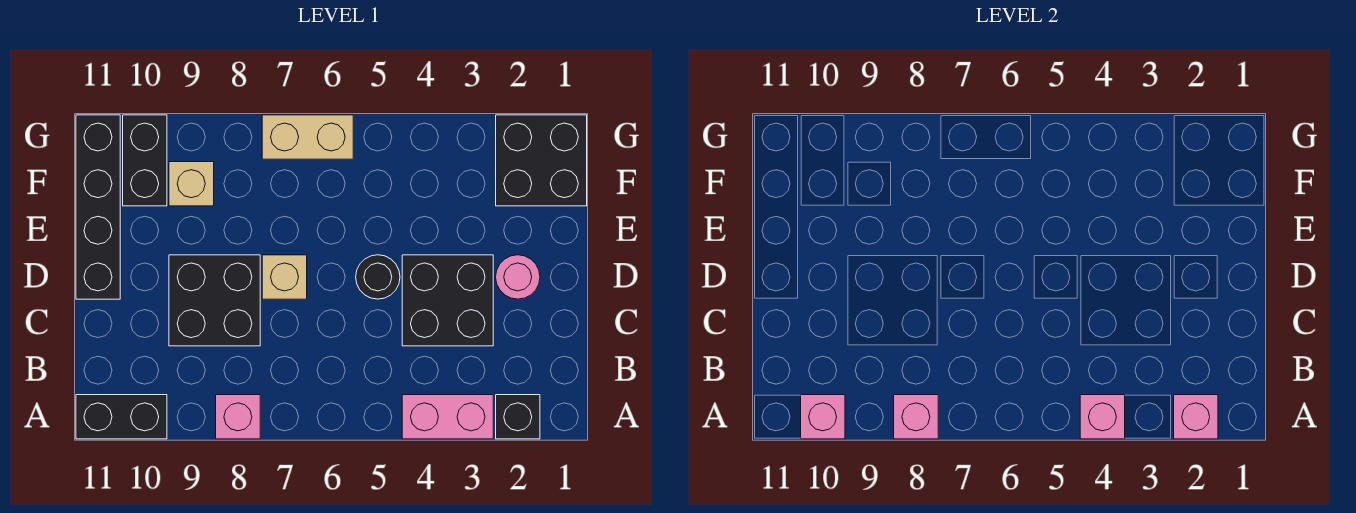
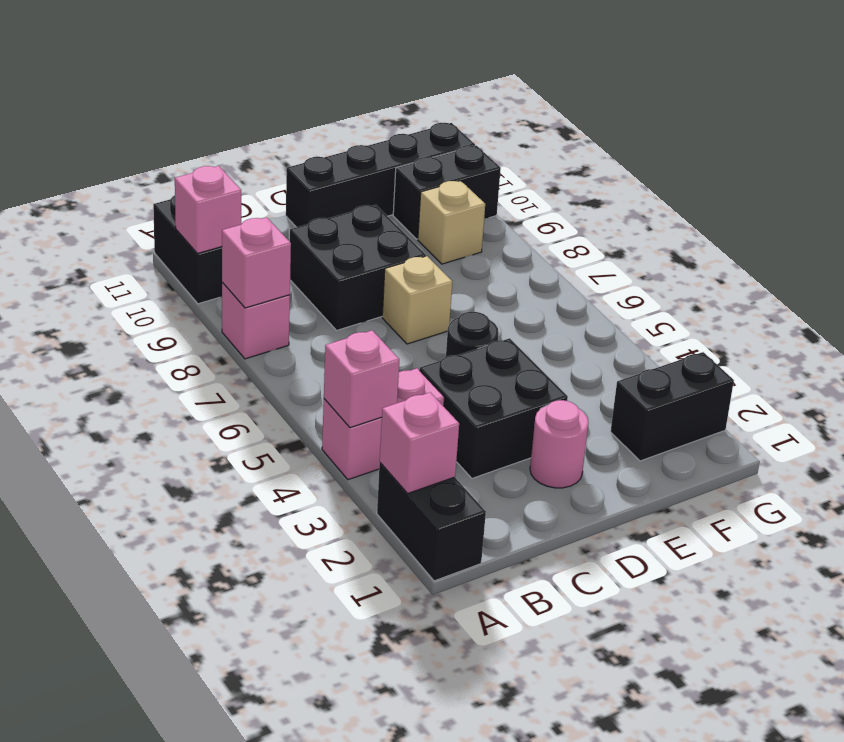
black brick A2 level 1 -> black brick A1:A2 level 1
pink brick A3:A4 level 1 -> pink brick A4:B4 level 1
black brick F1:G2 level 1 -> black brick F2:G2 level 1
tan brick G6:G7 level 1 -> none

